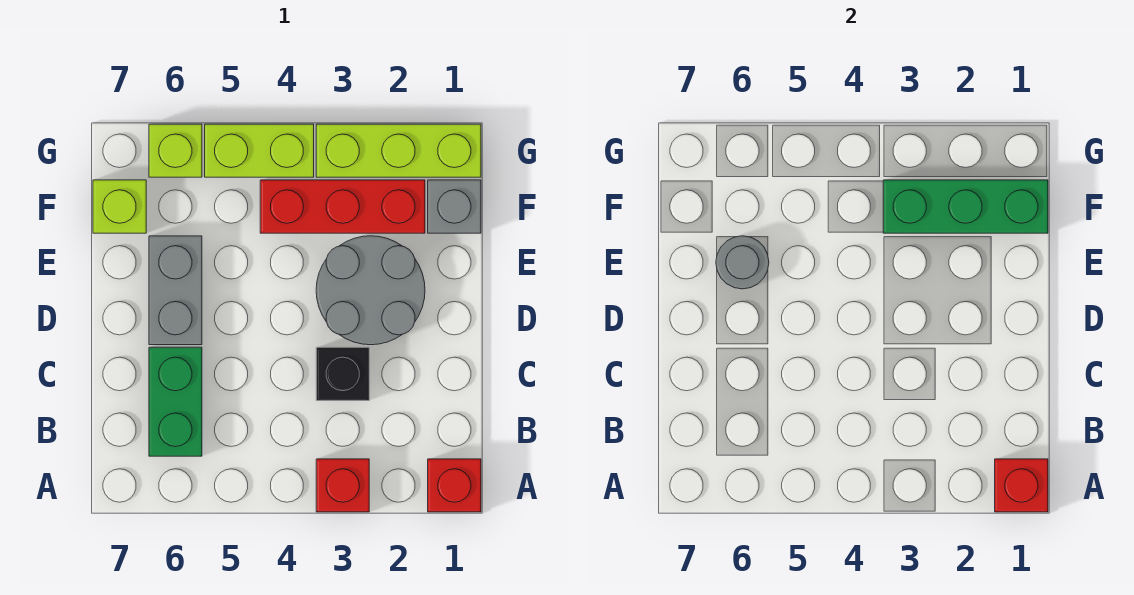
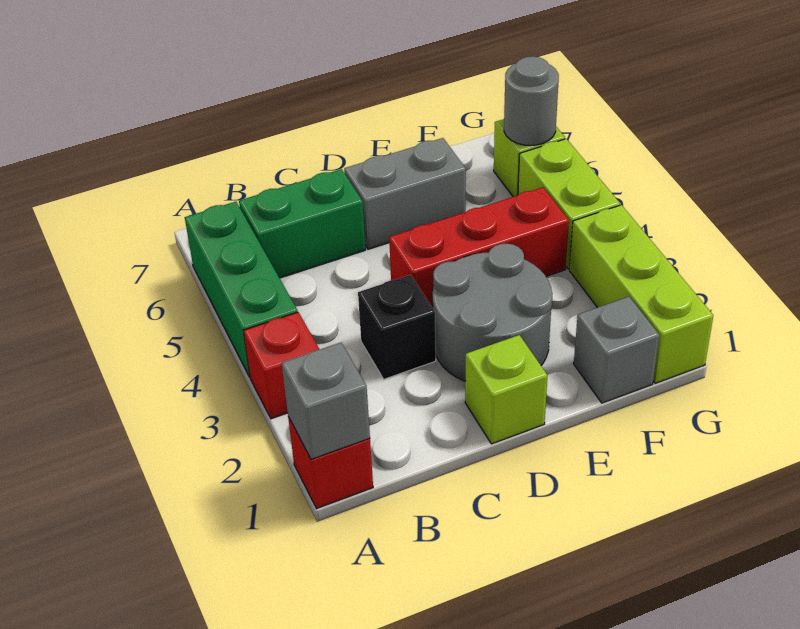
red brick A1 level 2 -> grey brick A1 level 2
grey round brick E6 level 2 -> grey round brick G6 level 2
green brick F1:F3 level 2 -> green brick A4:A6 level 1
red brick F2:F4 level 1 -> red brick D4:F4 level 1
lime brick F7 level 1 -> lime brick D1 level 1

